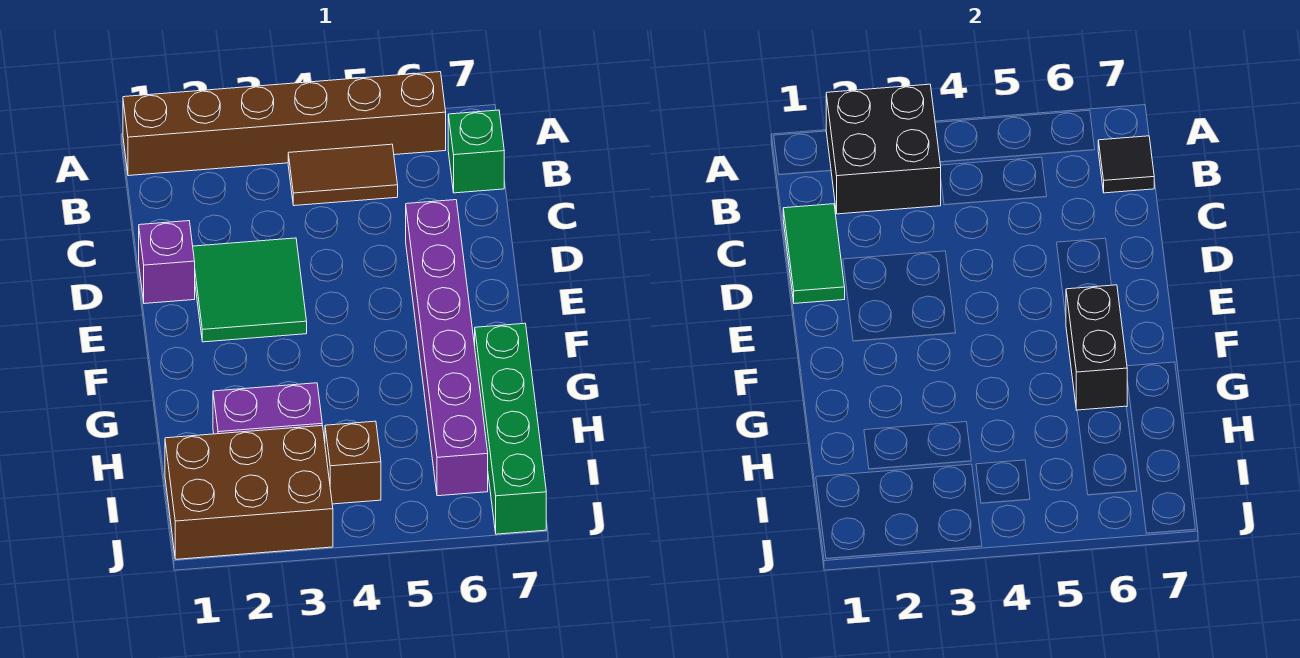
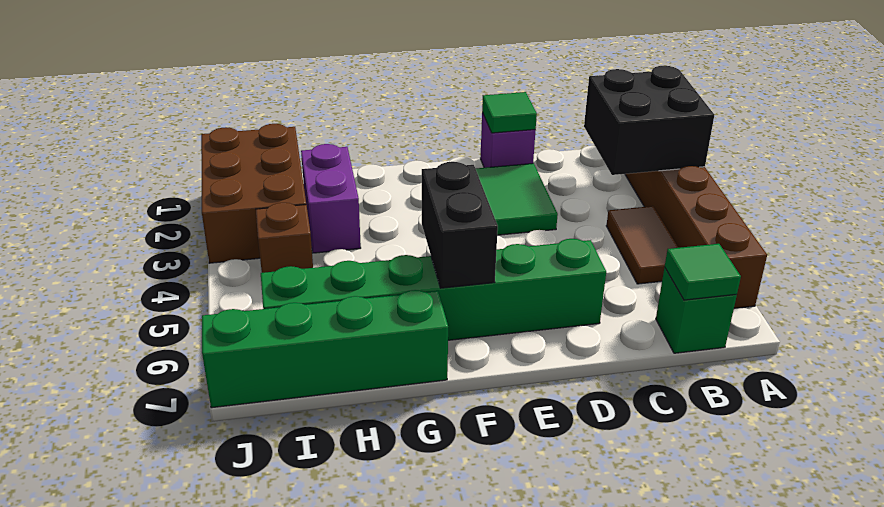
black tile B7 level 2 -> green tile B7 level 2
green tile C1:D1 level 2 -> green tile D1 level 2
purple brick D6:I6 level 1 -> green brick D6:I6 level 1
black brick F6:G6 level 2 -> black brick F5:F6 level 2

